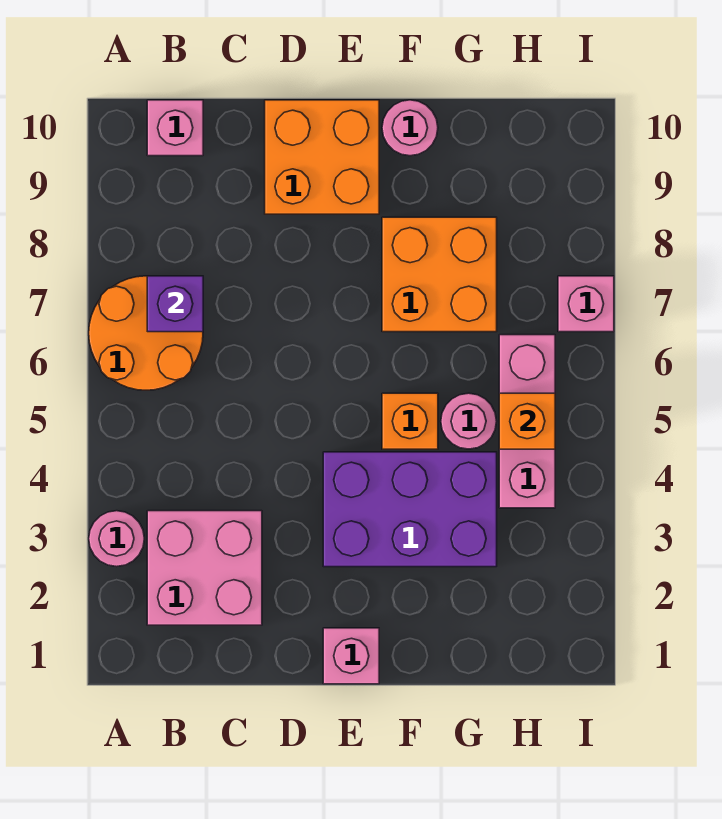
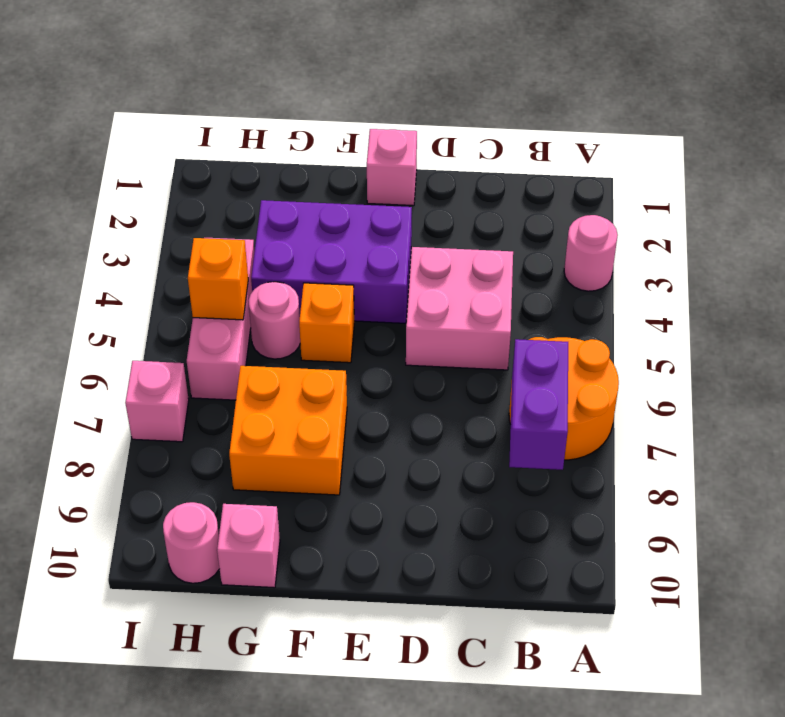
pink brick B2:C3 level 1 -> pink brick C4:D5 level 1
purple brick B7 level 2 -> purple brick B7:B8 level 2
pink brick B10 level 1 -> pink brick G10 level 1
orange brick D9:E10 level 1 -> none
pink round brick F10 level 1 -> pink round brick H10 level 1

